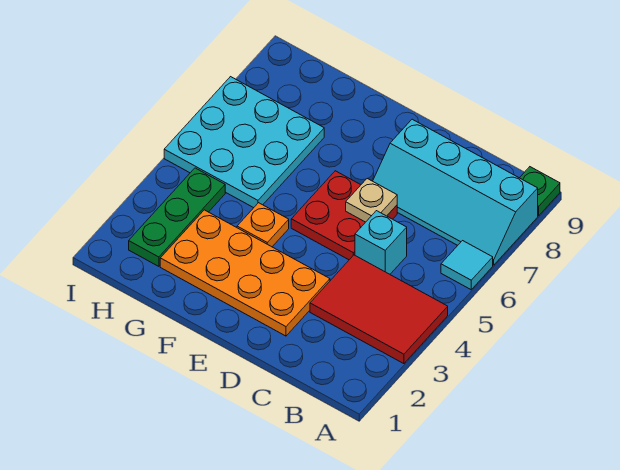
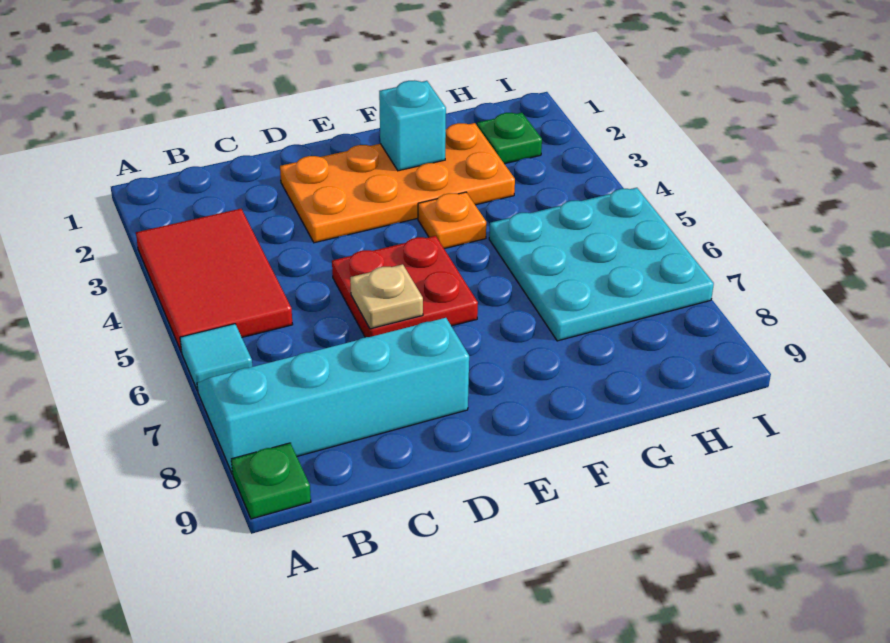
red tile A3:C4 level 1 -> red tile A3:B5 level 1
cyan brick C5 level 1 -> cyan brick F2 level 2
green plate H2:H4 level 1 -> green plate H2 level 1

